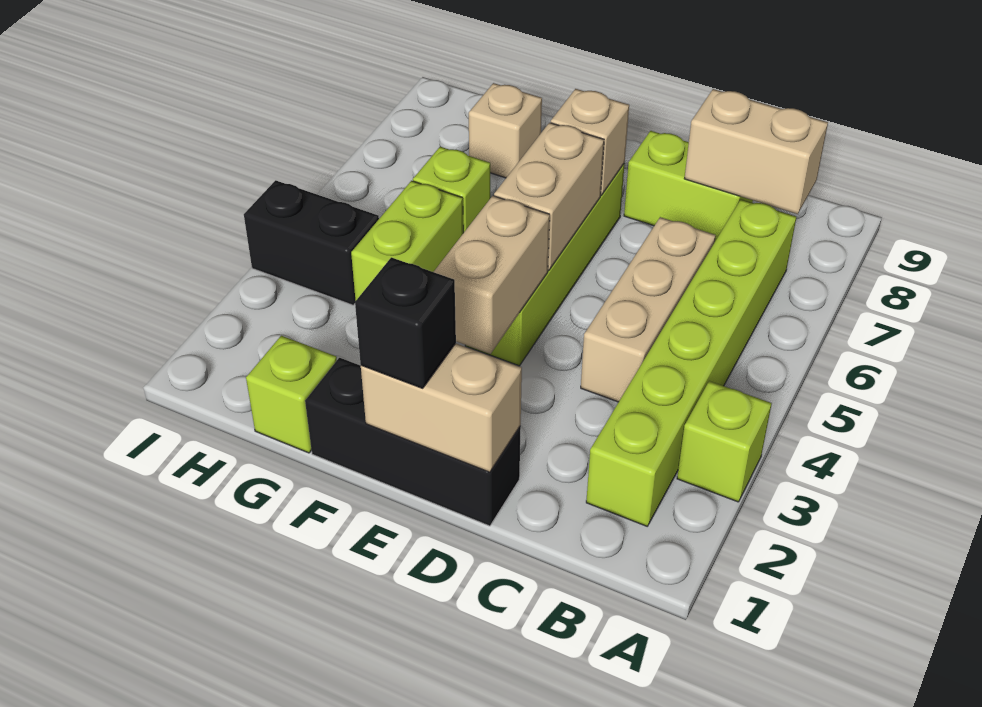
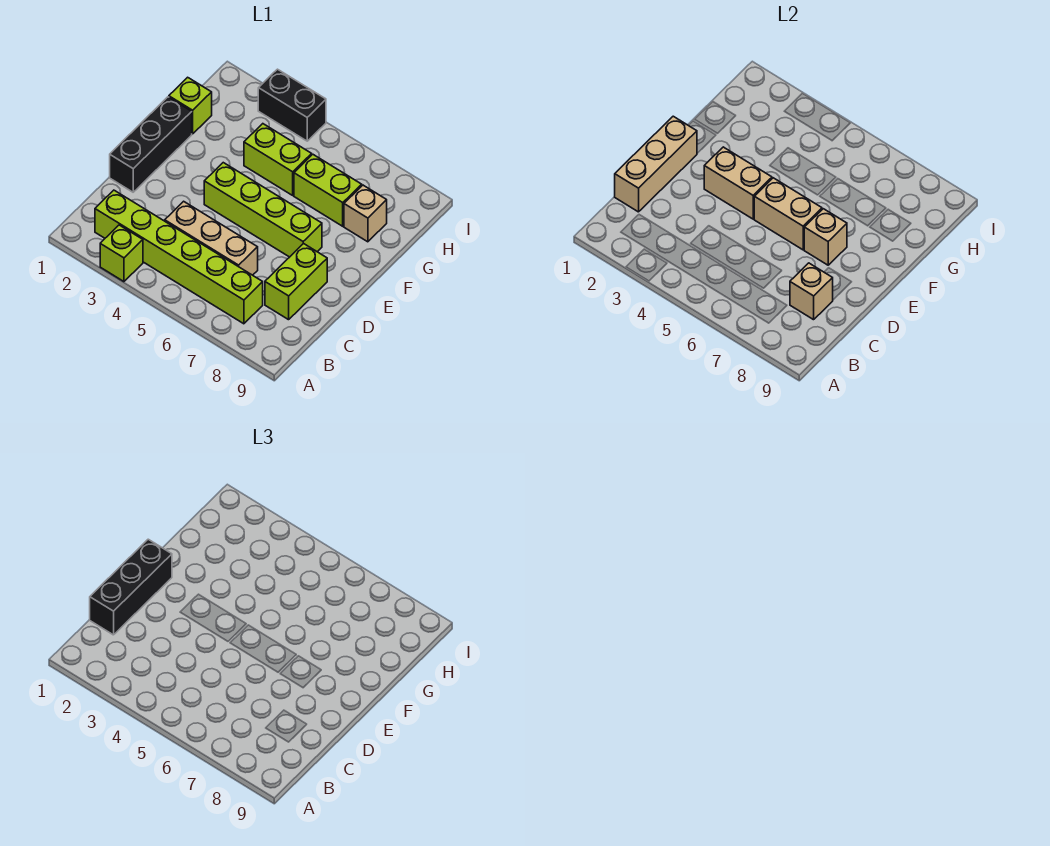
tan brick B8:C8 level 2 -> tan brick C8 level 2
tan brick D1:E1 level 2 -> tan brick C1:E1 level 2
black brick E1 level 3 -> black brick C1:E1 level 3
lime brick G6 level 1 -> lime brick G6:G7 level 1
black brick H4:I4 level 1 -> black brick I3:I4 level 1

